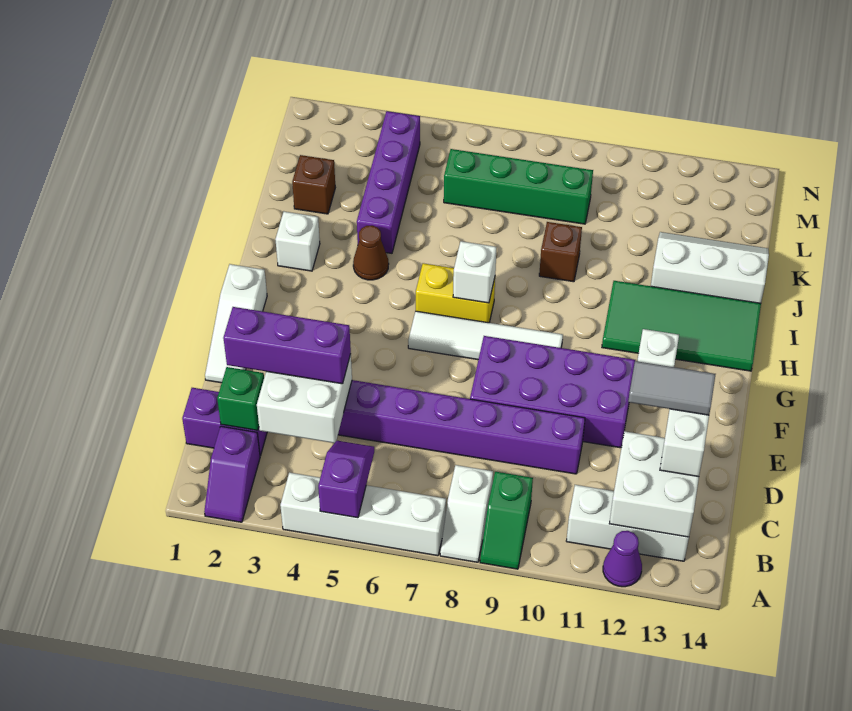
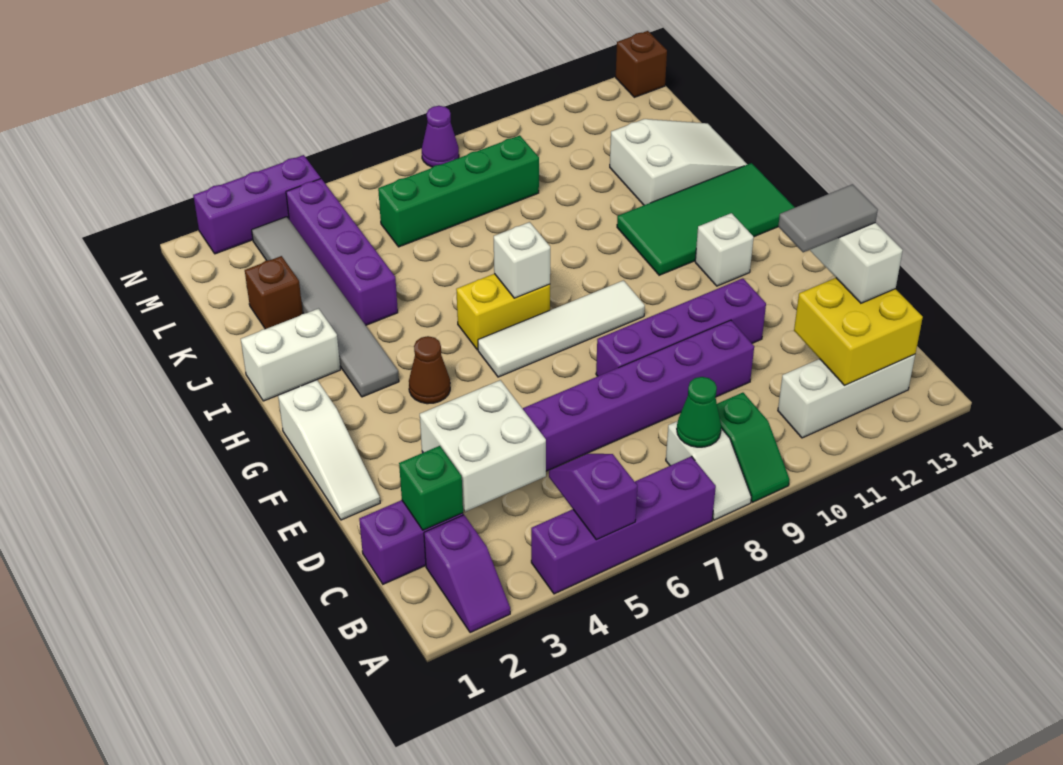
white brick A4:A7 level 1 -> purple brick A4:A7 level 1
purple cone A12 level 1 -> purple cone N8 level 1
none -> green cone B8 level 2
white brick B12:C13 level 2 -> yellow brick B12:C13 level 2
purple brick D2:D4 level 3 -> purple brick N2:N4 level 1
purple brick E8:F11 level 1 -> purple brick E8:E11 level 1
none -> grey tile H3:M3 level 1
white brick I2 level 1 -> white brick I1:I2 level 1
brown cone I4 level 1 -> brown cone G4 level 1
brown brick J9 level 1 -> brown brick N14 level 1
white slope J12:K14 level 1 top J -> white slope J12:K14 level 1 top 12

